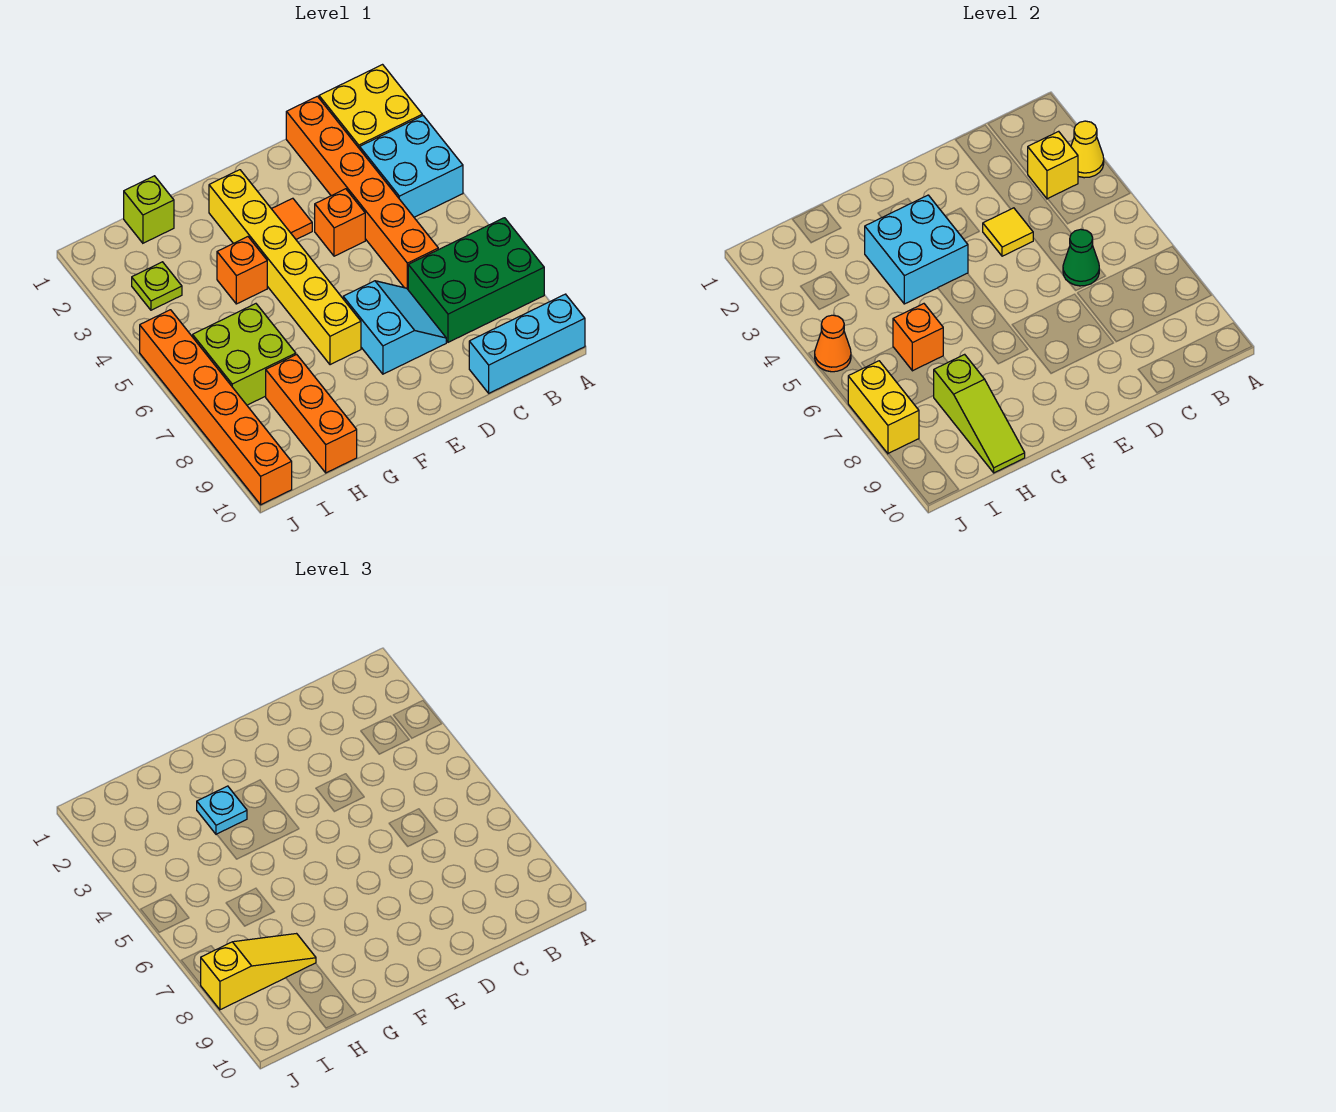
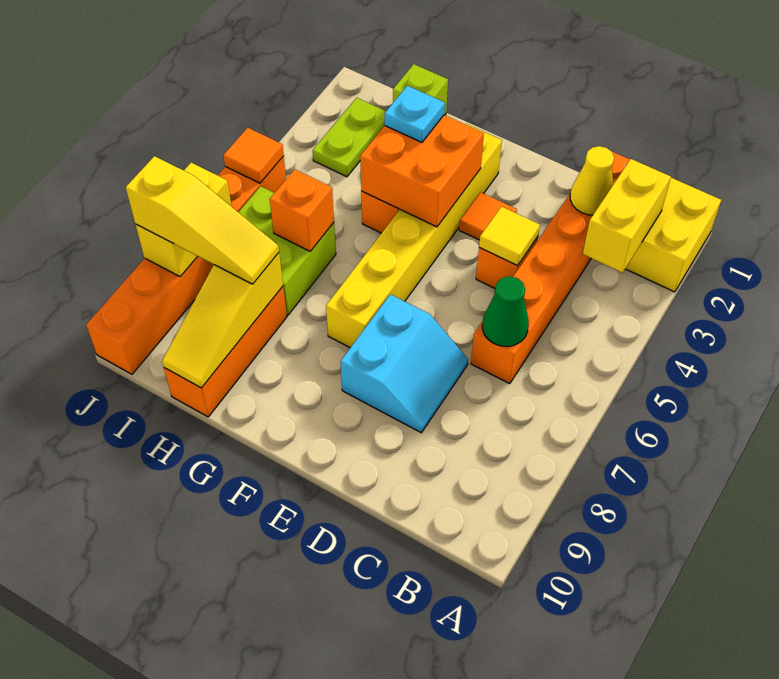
cyan brick A3:B4 level 1 -> none
yellow cone A3 level 2 -> yellow cone C2 level 2
green brick A7:C8 level 1 -> none
cyan brick A10:C10 level 1 -> none
yellow brick B3 level 2 -> yellow brick B2:B3 level 2
cyan brick F3:G4 level 2 -> orange brick F3:G4 level 2
lime slope H8:H10 level 2 top 8 -> yellow slope H8:H10 level 2 top 8
lime plate I3 level 1 -> lime plate I2:I3 level 1
orange cone J5 level 2 -> orange tile J5 level 2

